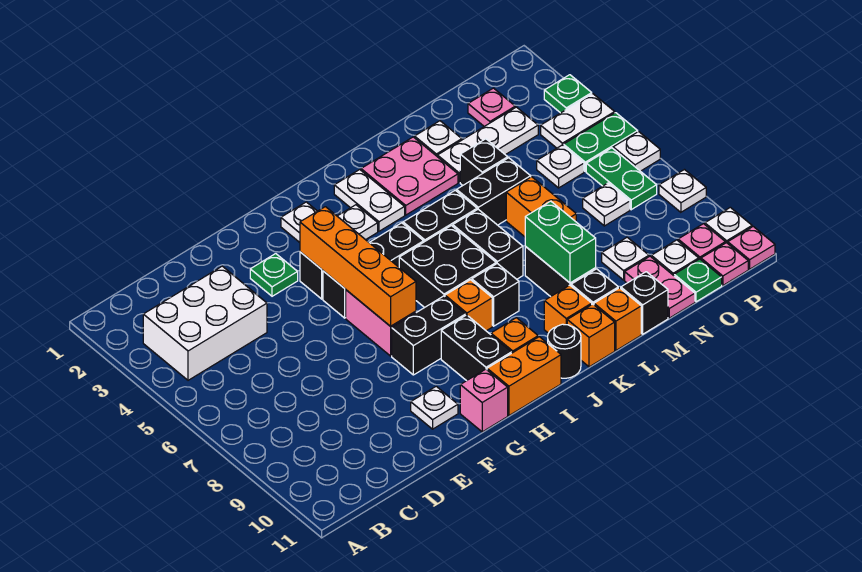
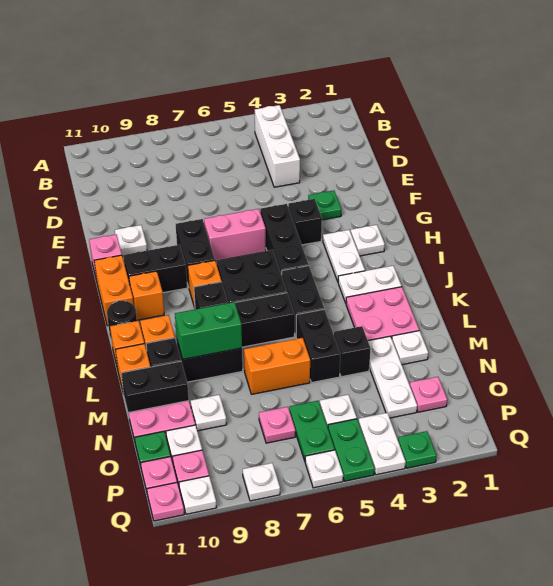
white brick B3:D4 level 1 -> white brick B4:D4 level 1
orange brick G4:G7 level 2 -> none
black brick M11 level 1 -> black brick M10:M11 level 1
white plate O7 level 1 -> pink plate O7 level 1
green plate P6:P7 level 1 -> green plate O6:P6 level 1

